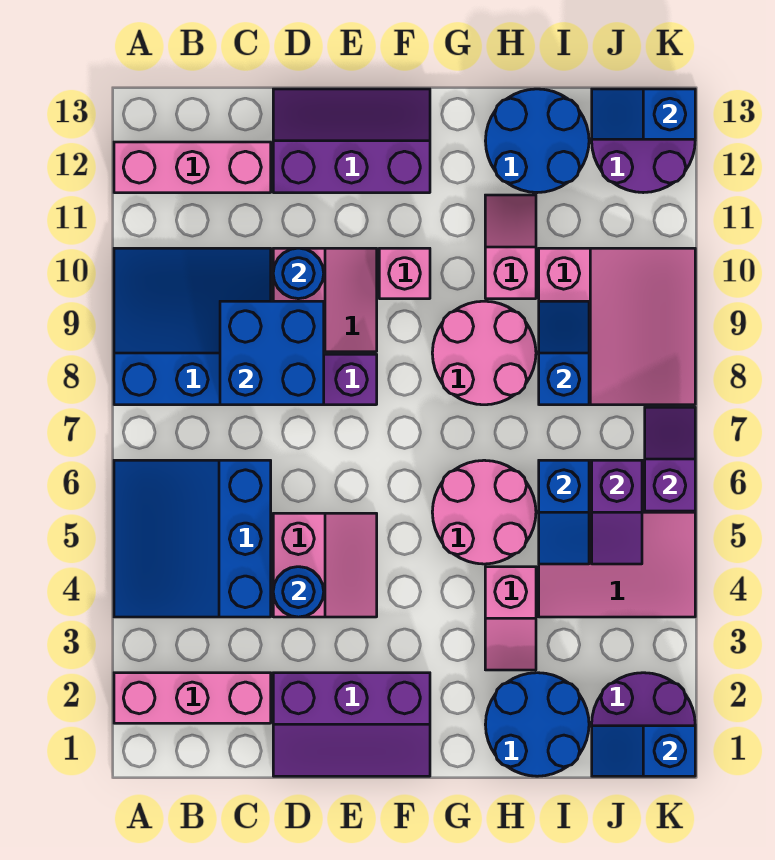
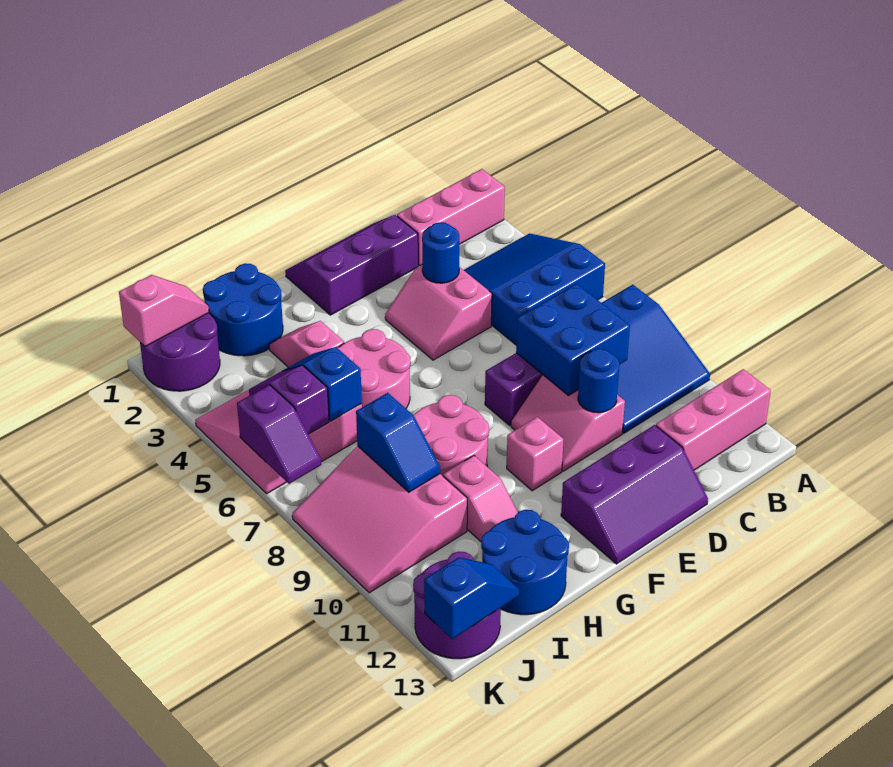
blue slope A4:C6 level 1 top C -> blue slope A4:C6 level 1 top 6
blue slope J1:K1 level 2 top K -> pink slope J1:K1 level 2 top K

